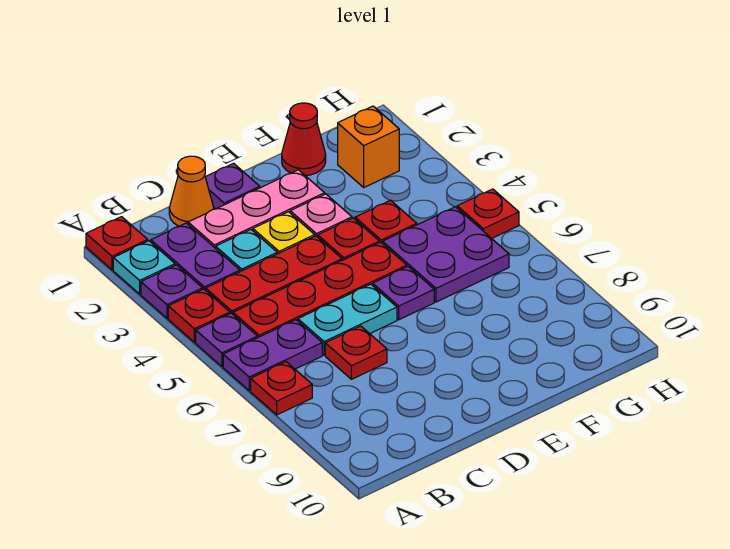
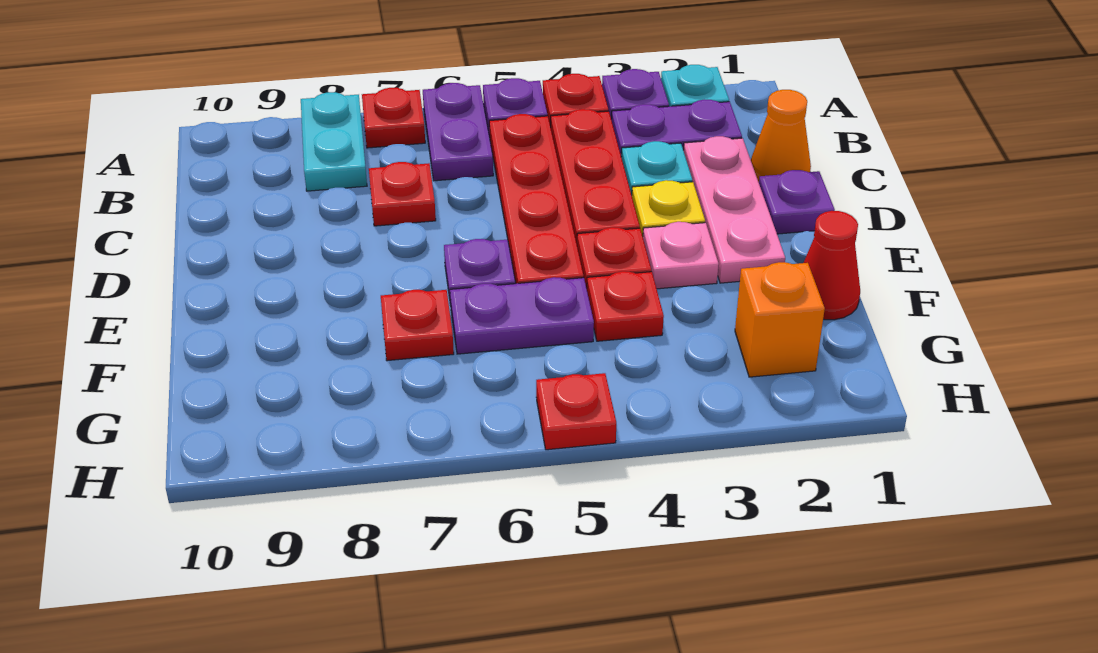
red plate A1 level 1 -> red plate F7 level 1
cyan plate C6:D6 level 1 -> cyan plate A8:B8 level 1
purple plate F5:G6 level 1 -> purple plate F5:F6 level 1

